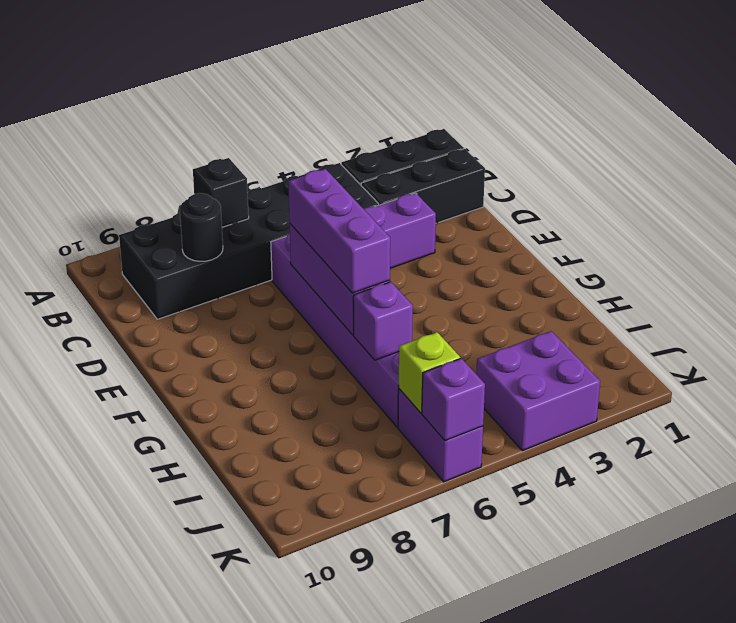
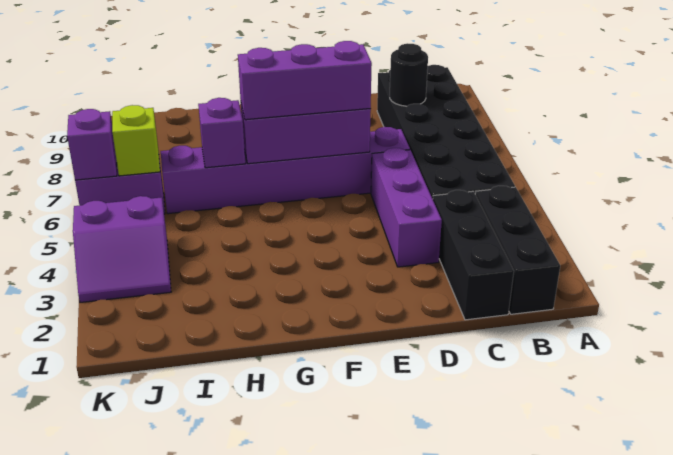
black brick B7 level 2 -> none
purple brick J3:K4 level 1 -> purple slope J3:K4 level 1 top 4

